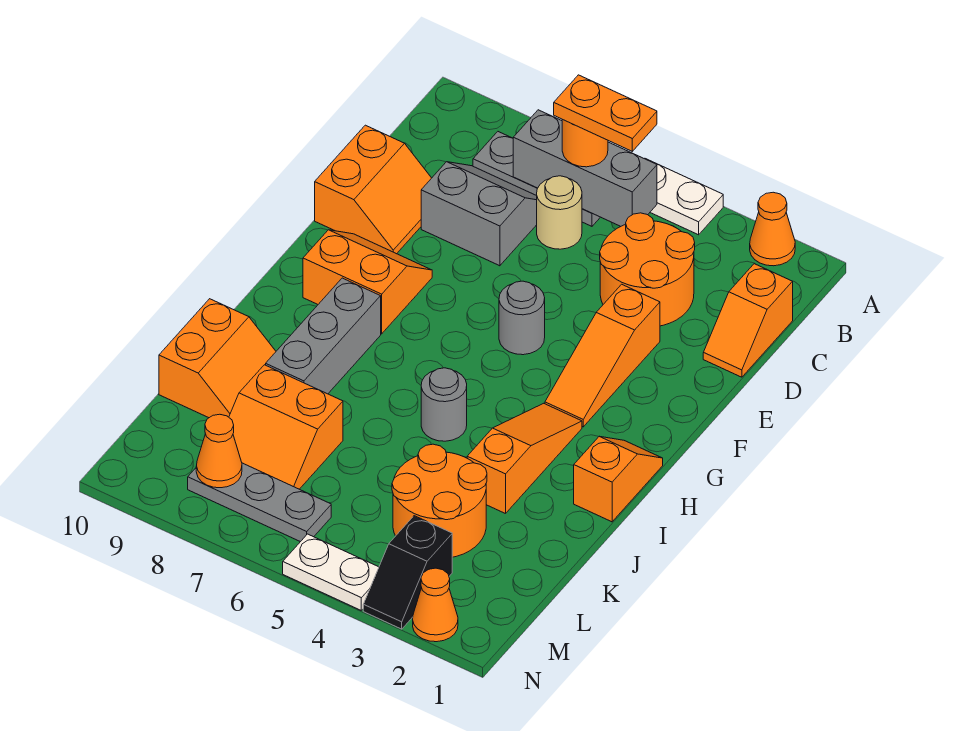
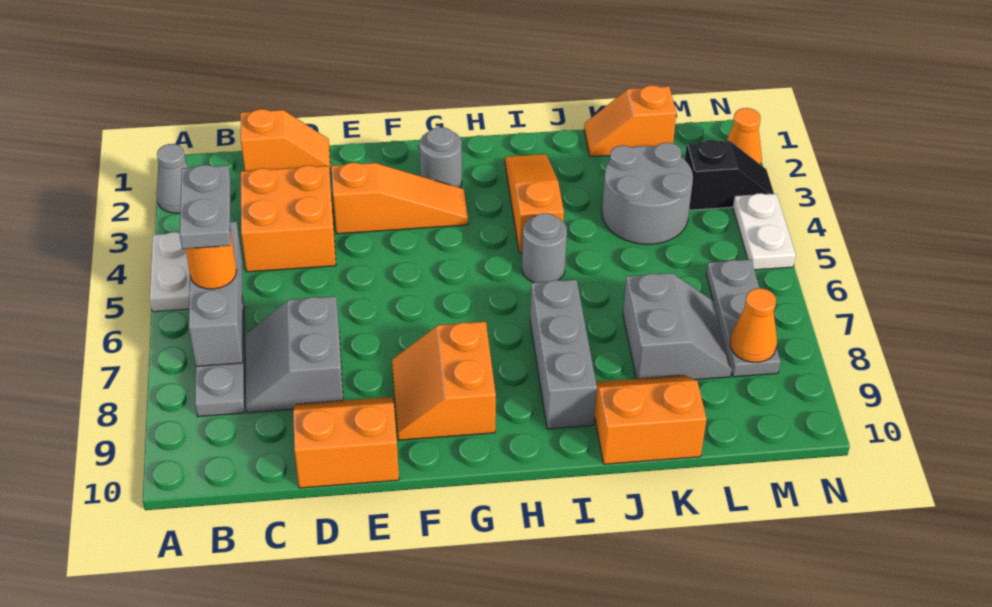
orange cone A2 level 1 -> grey cone A2 level 1
orange plate B5:B6 level 4 -> grey plate B5:B6 level 4
orange round brick C3:D4 level 1 -> orange brick C3:D4 level 1
tan round brick C6 level 1 -> none
grey round brick F5 level 1 -> grey round brick G2 level 1
orange slope H1:I1 level 1 top I -> orange slope K1:L1 level 1 top L
orange slope H3:J3 level 1 top J -> orange slope I2:I4 level 1 top 4
grey brick H8:J8 level 1 -> grey brick I7:I9 level 1
orange round brick K3:L4 level 1 -> grey round brick K3:L4 level 1
orange slope K7:L8 level 1 top K -> grey slope K7:L8 level 1 top K

